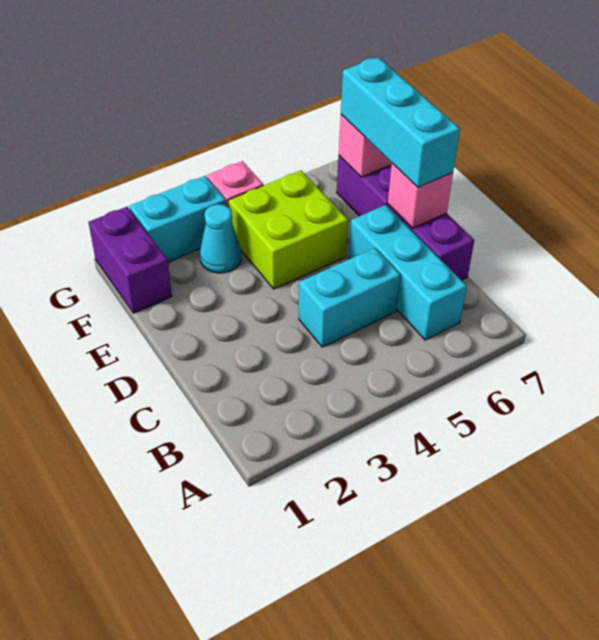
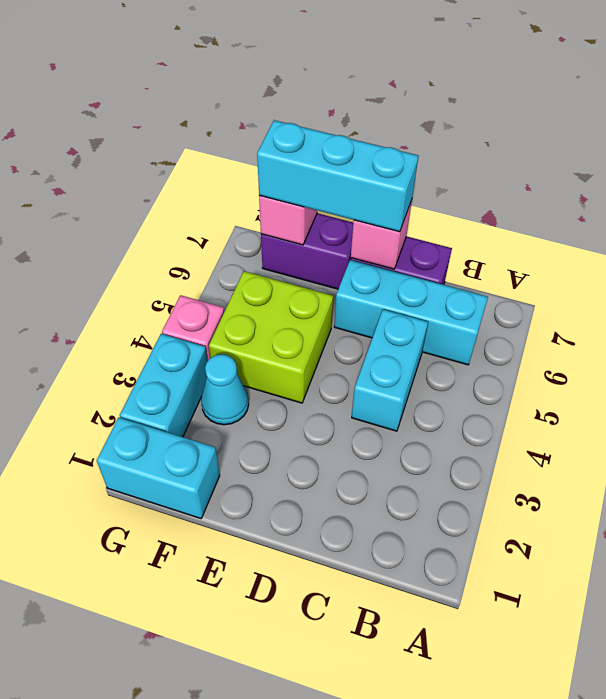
purple brick F1:G1 level 1 -> cyan brick F1:G1 level 1

